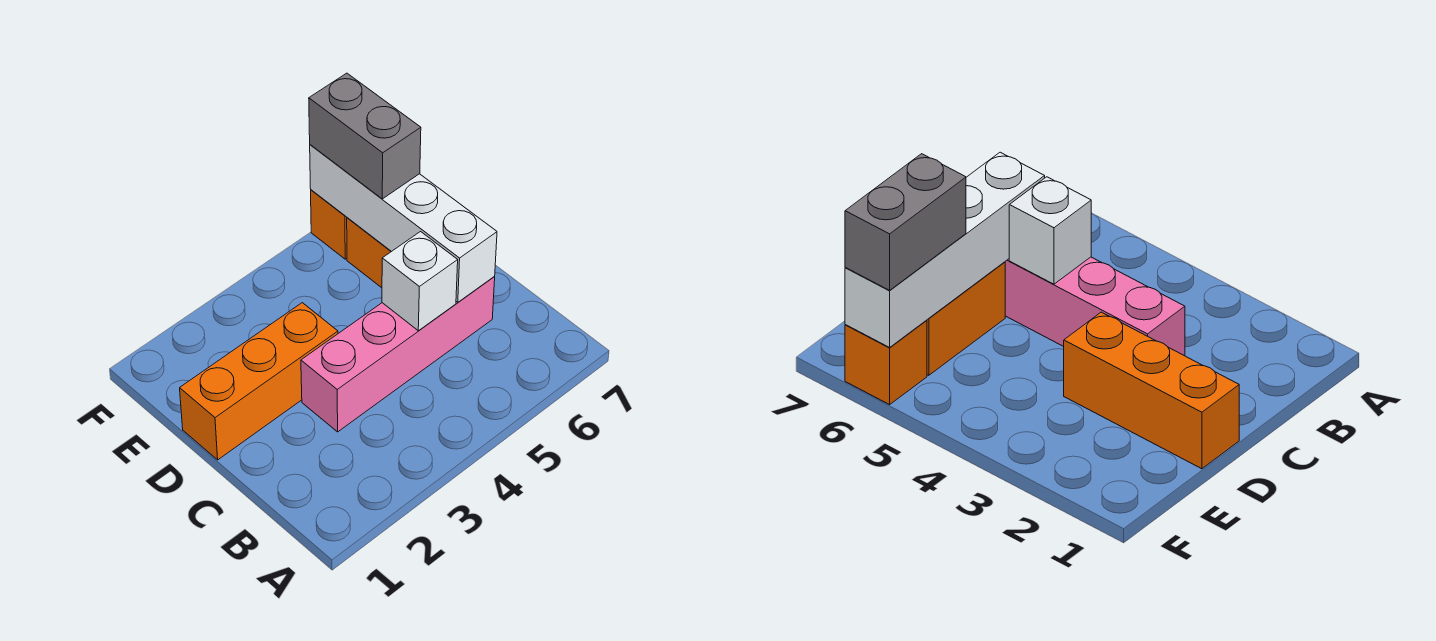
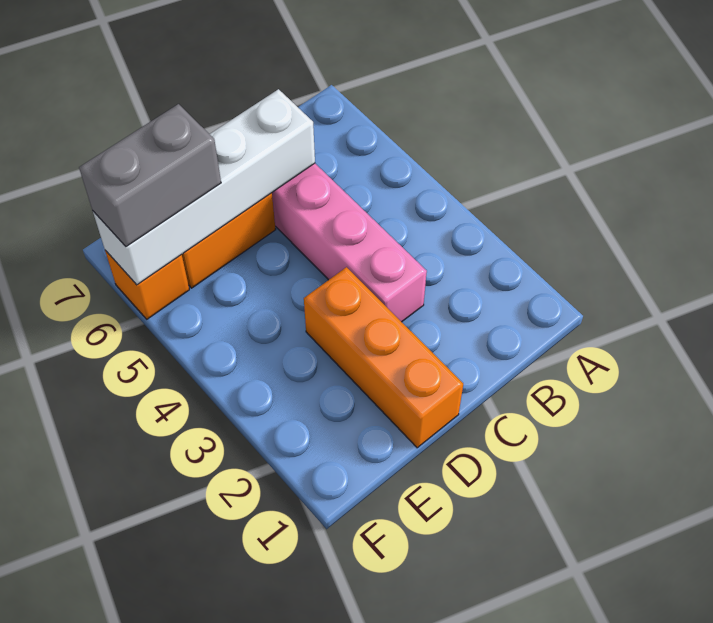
white brick C5 level 2 -> none

